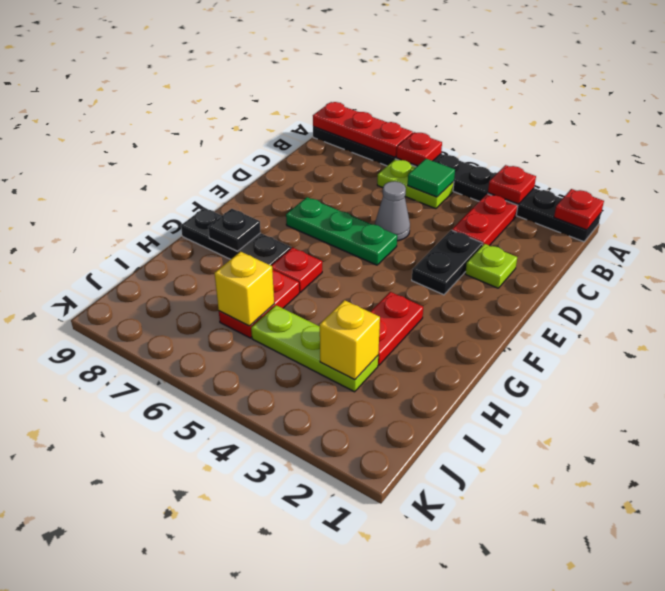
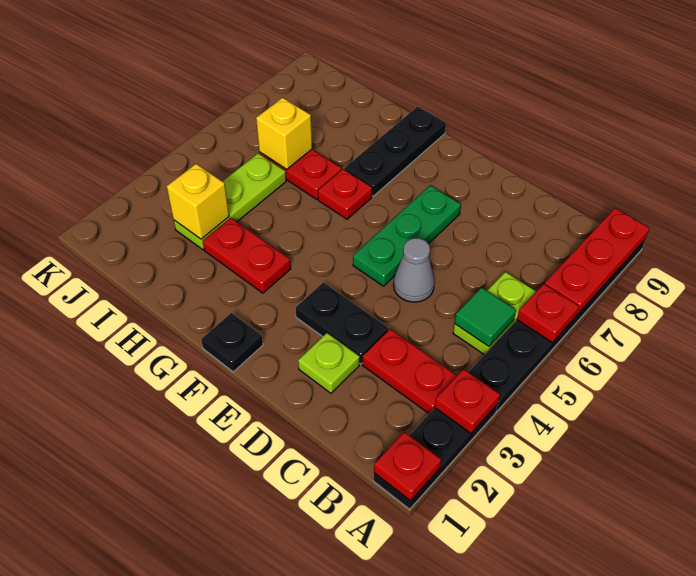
black plate G8 level 2 -> black plate F1 level 1

